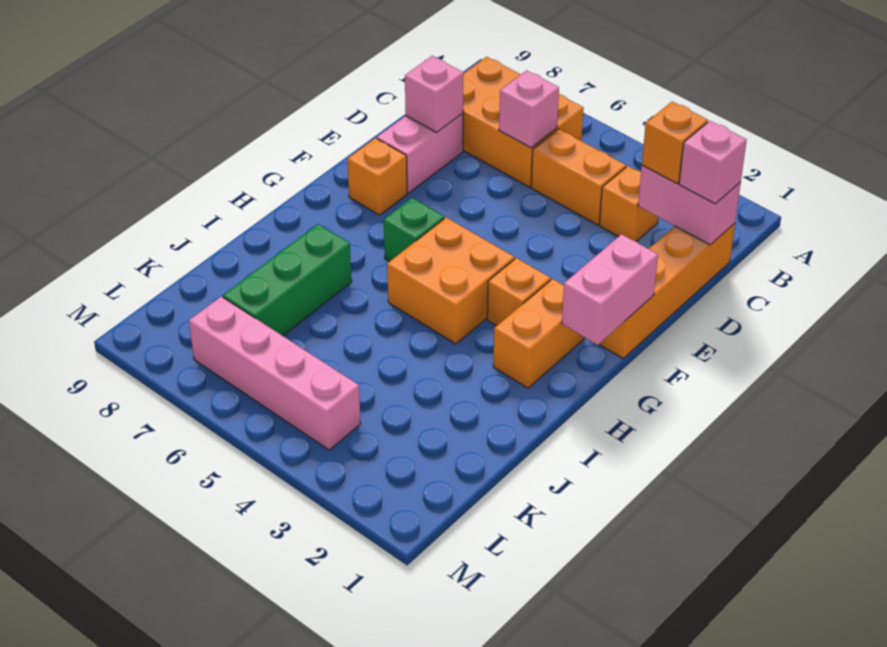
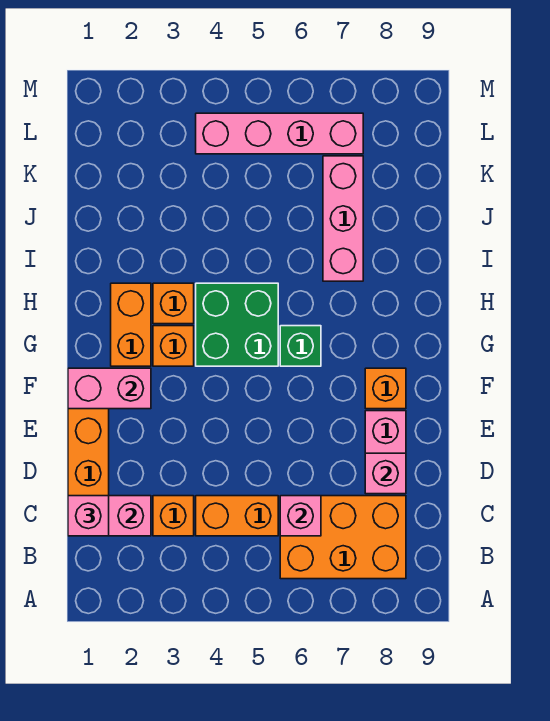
orange brick C2 level 3 -> orange brick H3 level 1
pink brick F1:G1 level 2 -> pink brick F1:F2 level 2
orange brick G4:H5 level 1 -> green brick G4:H5 level 1
green brick I7:K7 level 1 -> pink brick I7:K7 level 1

